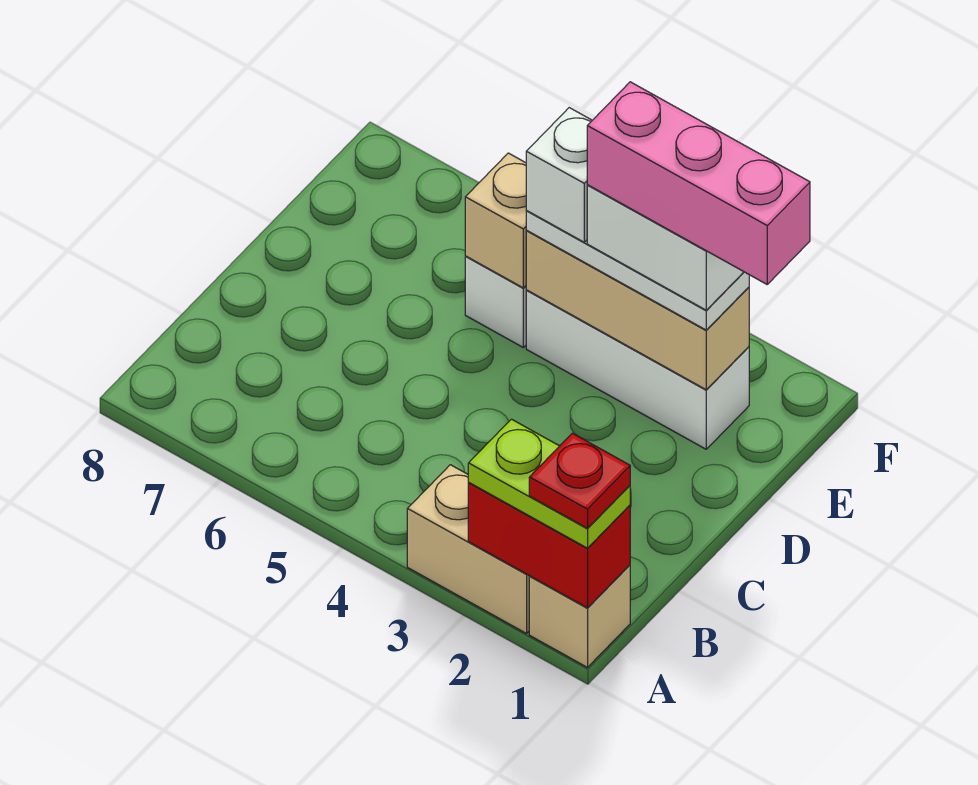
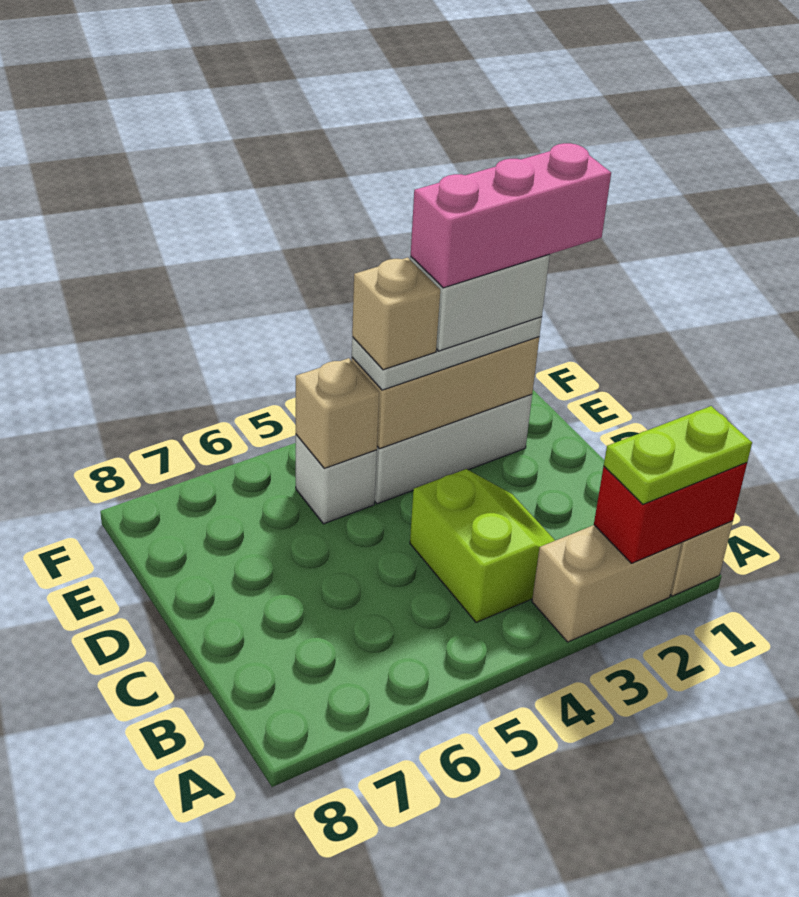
red plate A1 level 4 -> none
none -> lime slope B3:C4 level 1 top 4
white brick E4 level 4 -> tan brick E4 level 4

